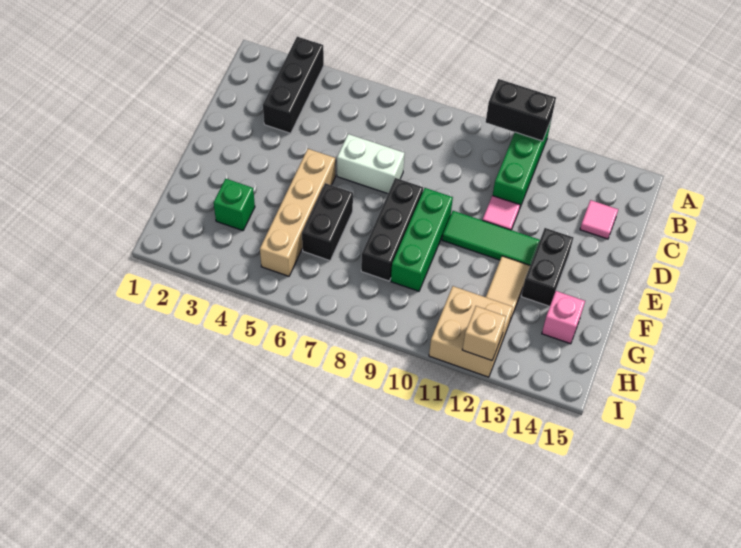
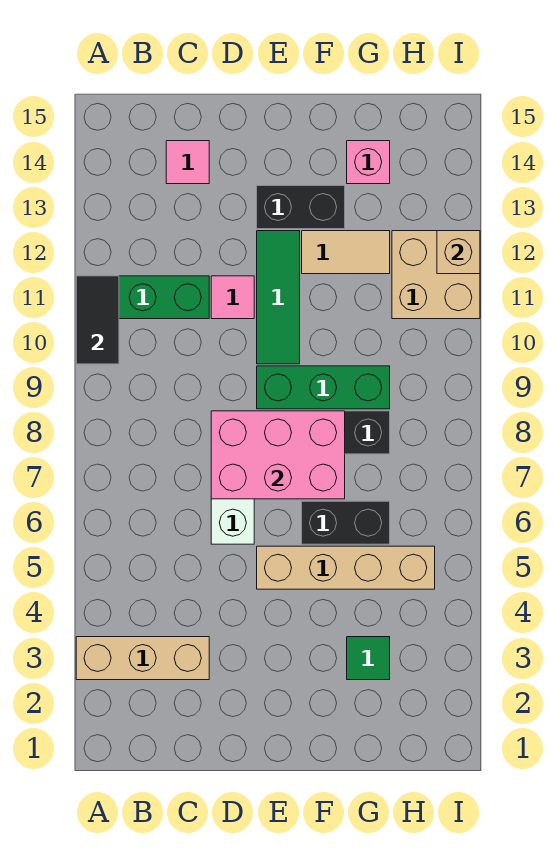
black brick A3:C3 level 1 -> tan brick A3:C3 level 1
black brick A10:A11 level 2 -> black tile A10:A11 level 2
none -> pink brick D7:F8 level 2
green brick G3 level 1 -> green tile G3 level 1

